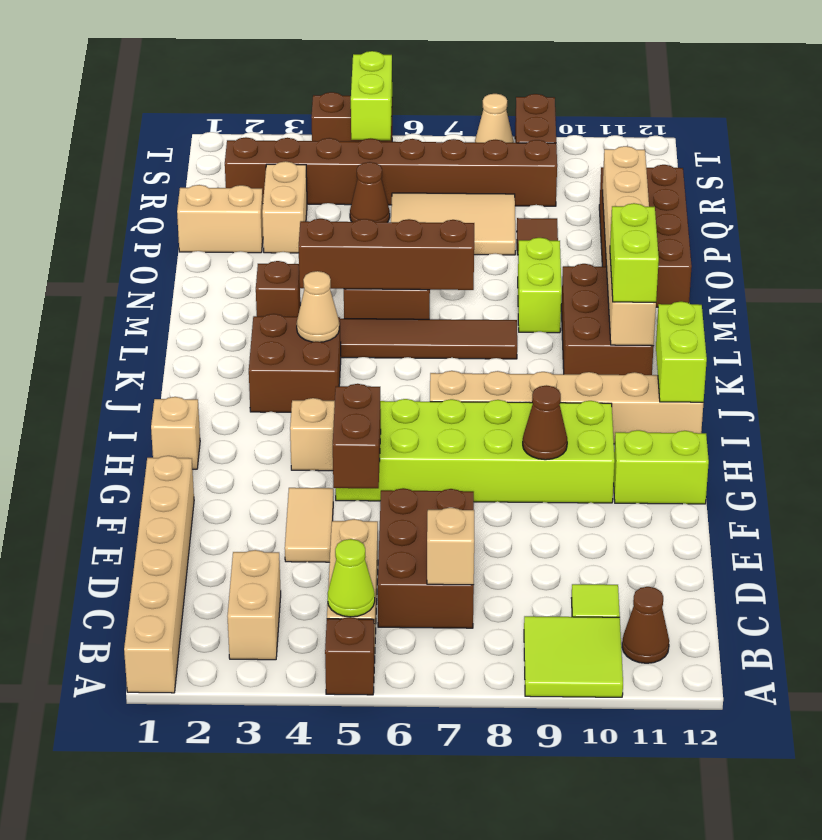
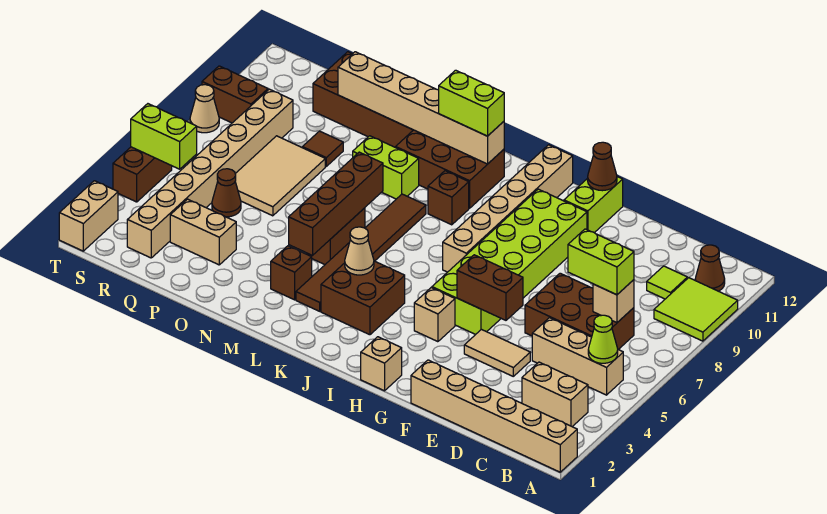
brown brick A5 level 1 -> brown brick K9 level 1
brown cone G9 level 2 -> brown cone G12 level 2
lime brick I12:J12 level 2 -> lime brick C7:D7 level 3
tan brick P1:P2 level 1 -> tan brick T1:T2 level 1
brown brick R2:R9 level 1 -> tan brick R2:R9 level 1

